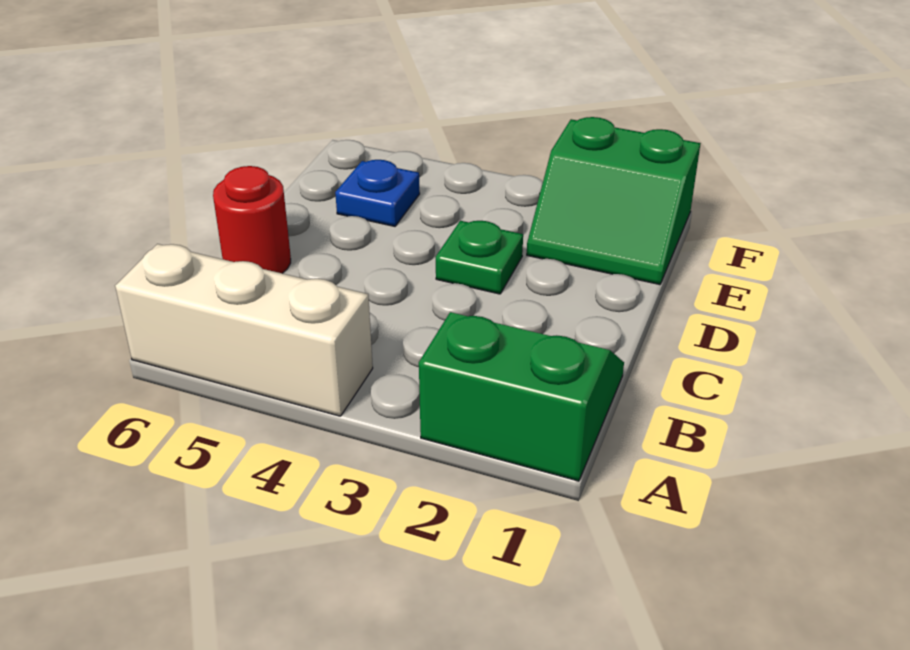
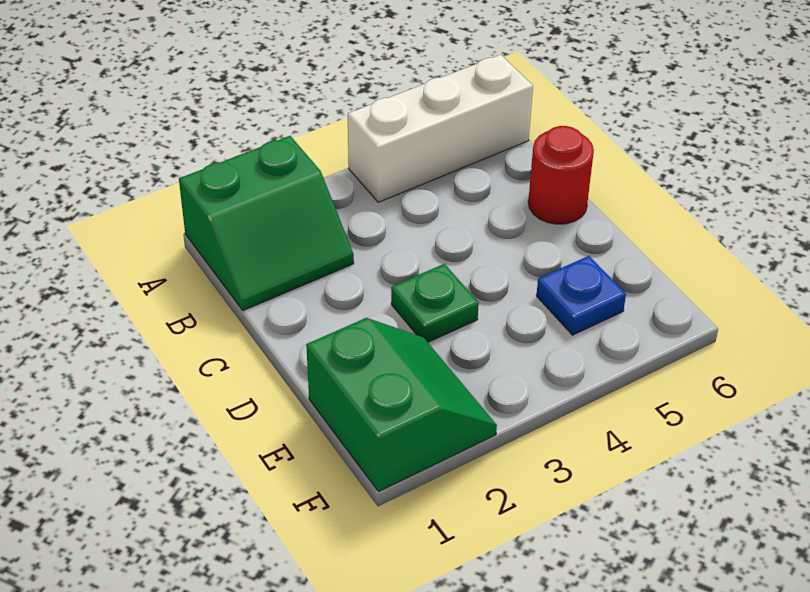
green slope E1:F2 level 1 top F -> green slope E1:F2 level 1 top 1

